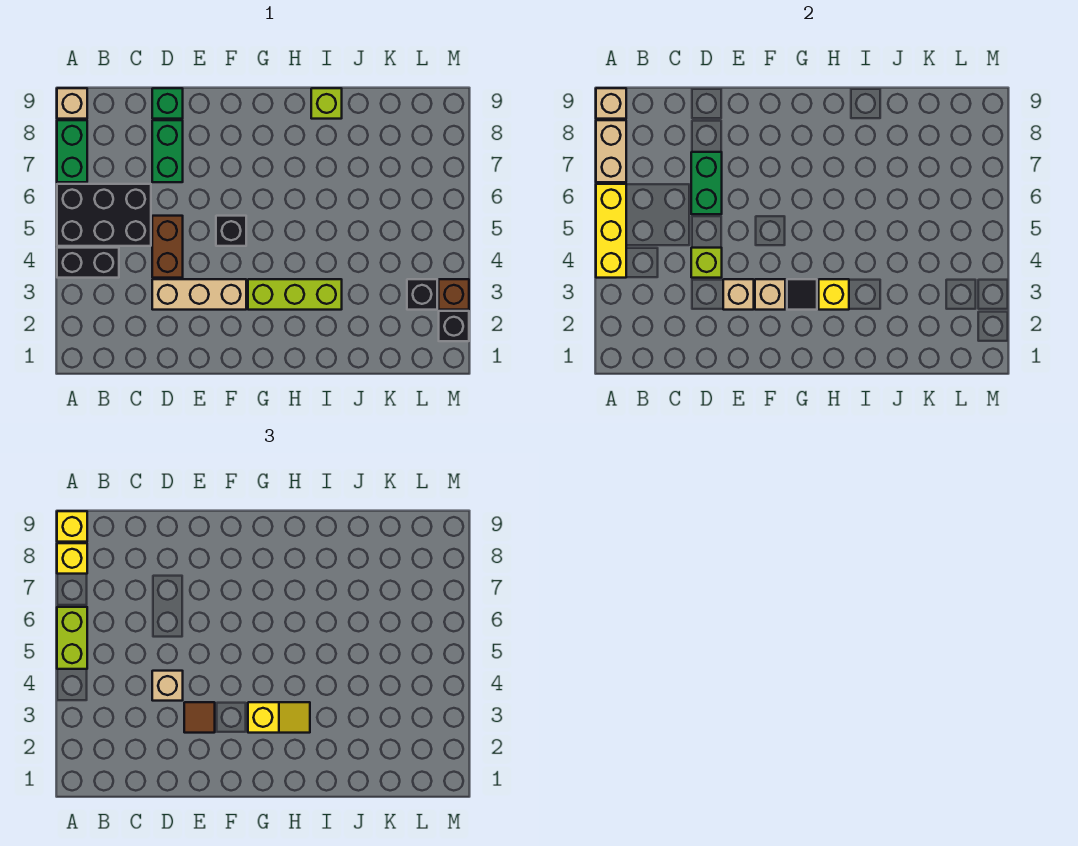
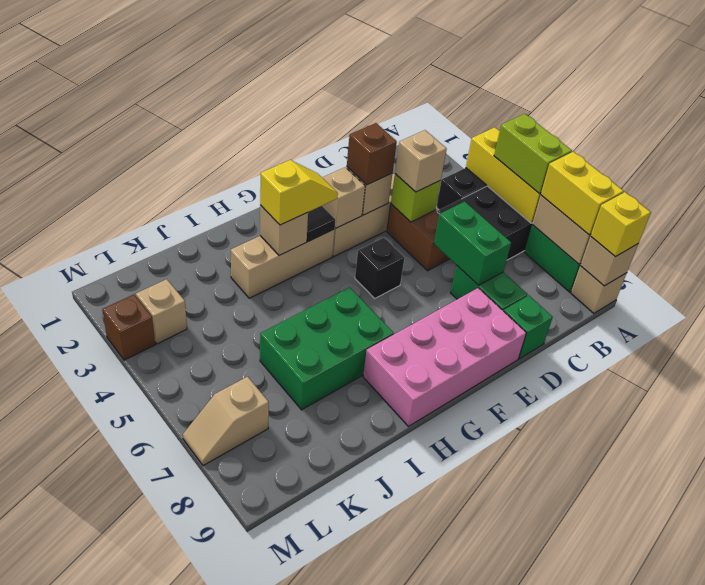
yellow brick A8 level 3 -> yellow brick A7:A8 level 3
brown tile E3 level 3 -> brown brick E3 level 3
none -> pink brick E8:H9 level 1
lime brick G3:I3 level 1 -> tan brick G3:I3 level 1
yellow slope G3:H3 level 3 top G -> yellow slope G3:H3 level 3 top H
yellow brick H3 level 2 -> tan brick H3 level 2
none -> green brick H6:J7 level 1
lime brick I9 level 1 -> none
black brick L3 level 1 -> tan brick L3 level 1
none -> tan slope L7:M7 level 1 top L
black brick M2 level 1 -> none

